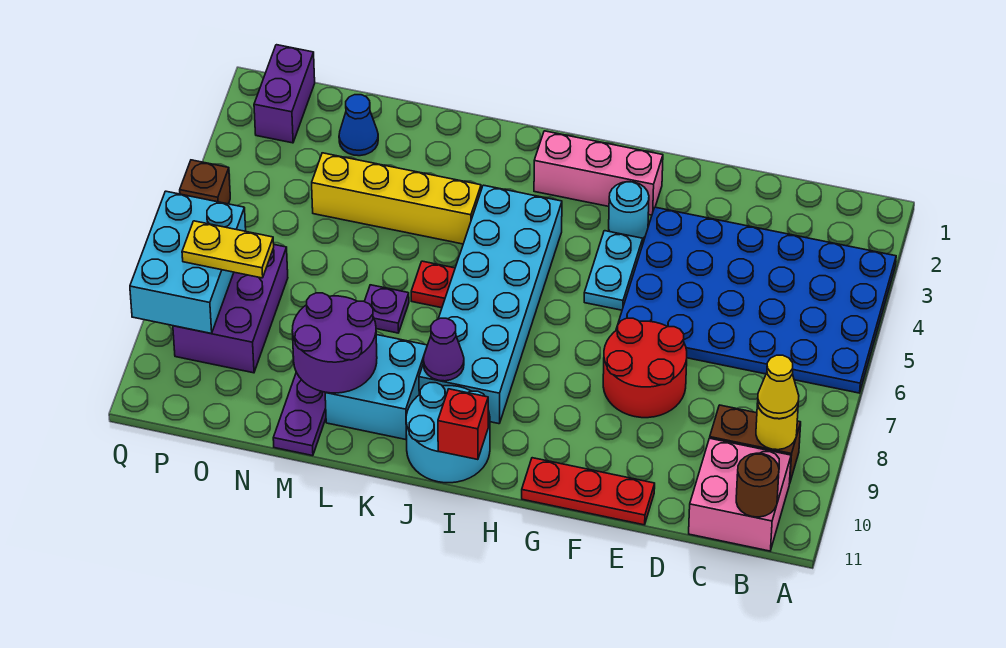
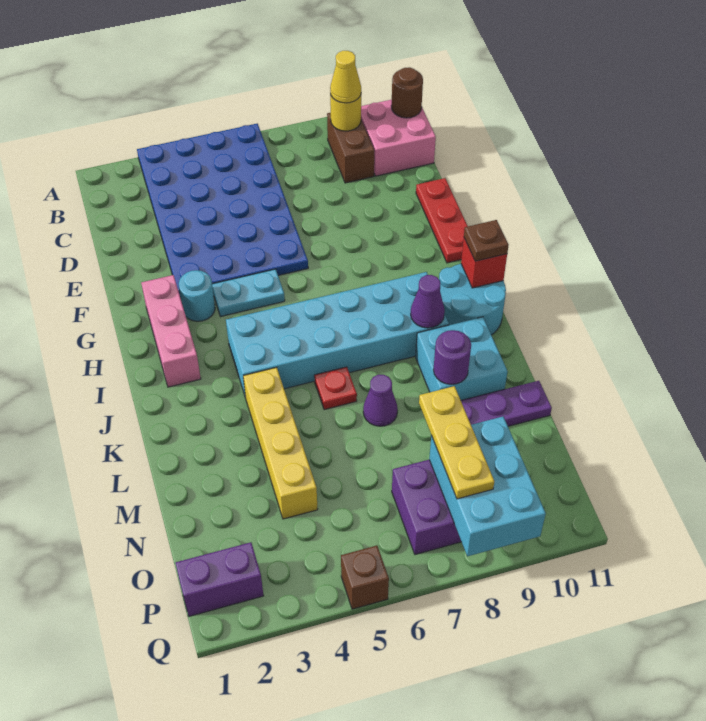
red round brick E7:F8 level 1 -> none
none -> brown plate I11 level 3
purple plate L7 level 1 -> purple cone L7 level 1
purple round brick L9:M10 level 2 -> purple round brick L9 level 2
blue cone N2 level 1 -> none
yellow plate O8:P8 level 3 -> yellow plate N8:P8 level 3
cyan brick P7:Q9 level 2 -> cyan brick O8:Q9 level 2

